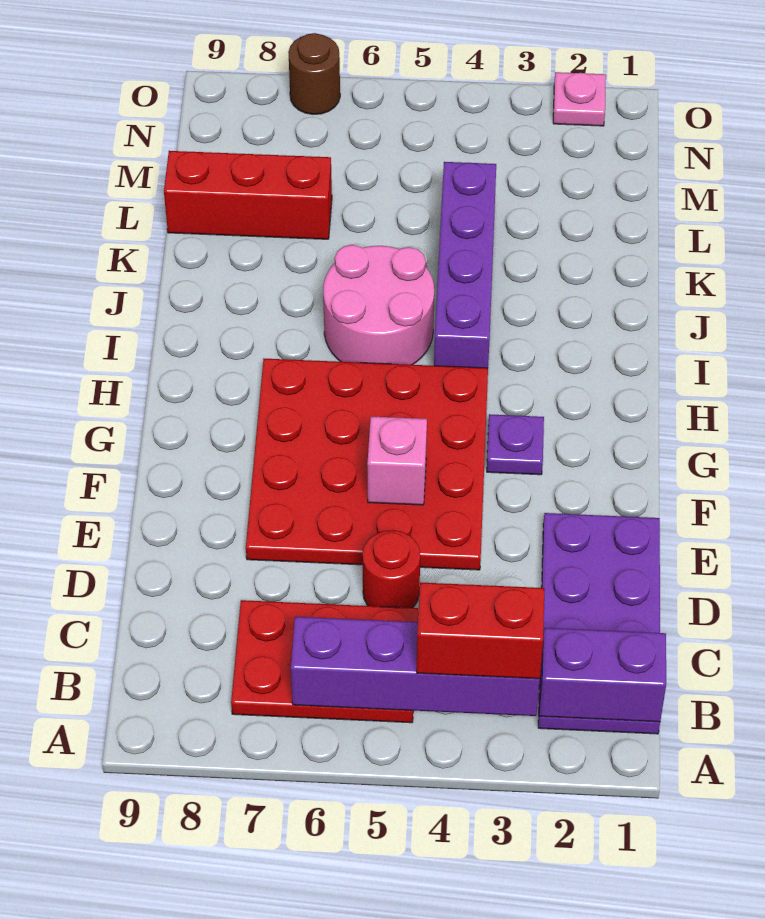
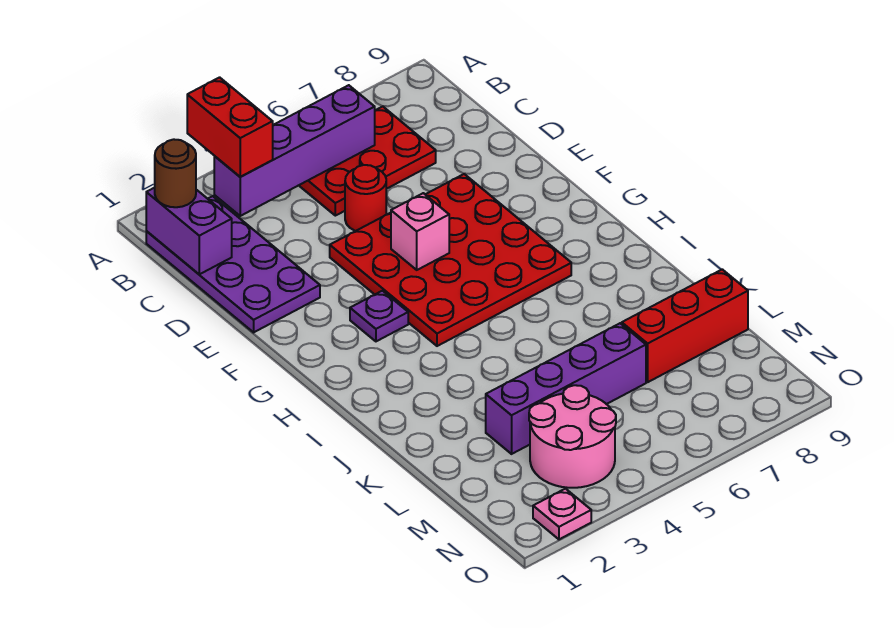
purple brick B1:B2 level 2 -> purple brick B1:C1 level 2
red brick B3:B4 level 3 -> red brick A3:B3 level 3
purple brick I4:L4 level 1 -> purple brick L3:L6 level 1
pink round brick I5:J6 level 1 -> pink round brick M3:N4 level 1
brown round brick O7 level 1 -> brown round brick B1 level 3

